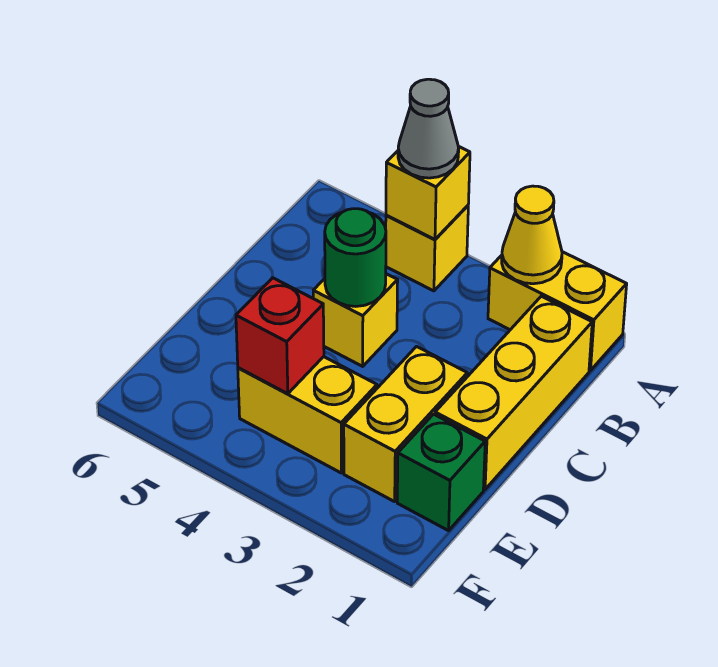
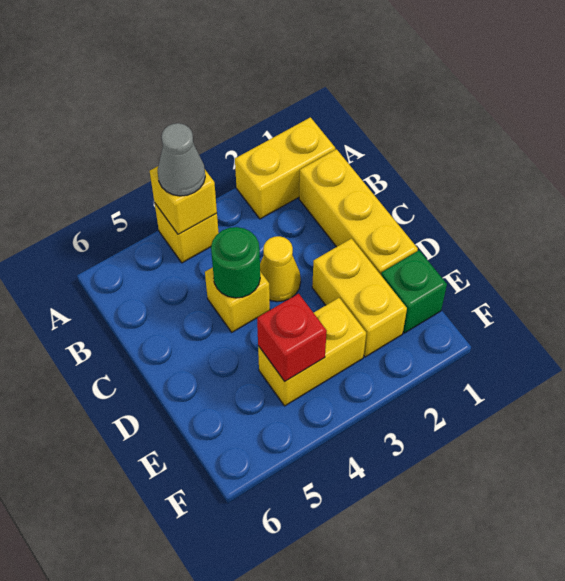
yellow cone A2 level 2 -> yellow cone C3 level 1

